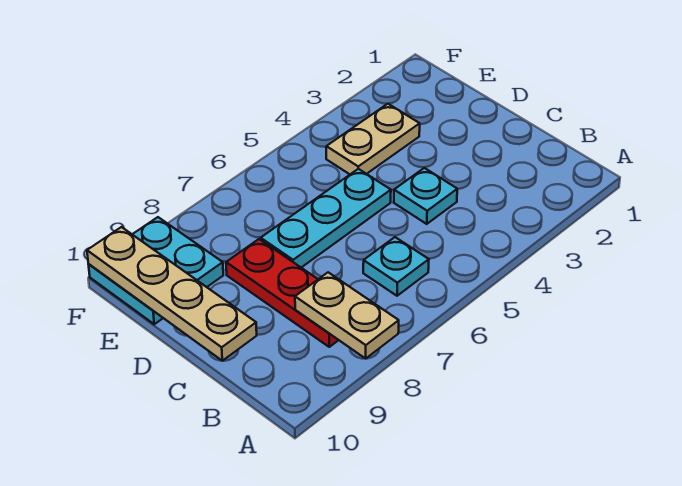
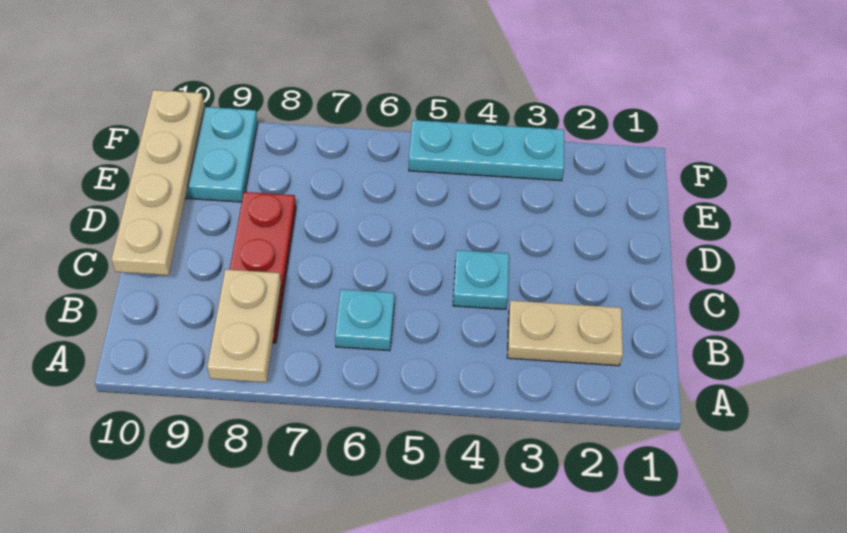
cyan plate D5:D7 level 1 -> cyan plate F3:F5 level 1
tan plate E3:E4 level 1 -> tan plate B2:B3 level 1

